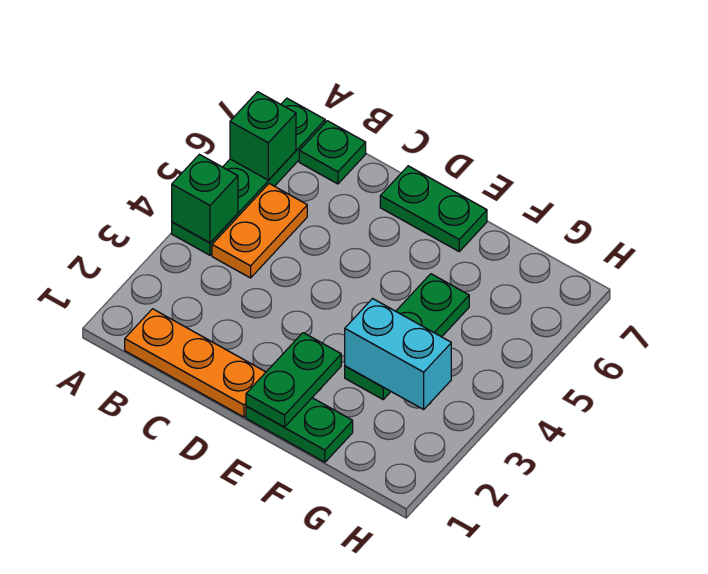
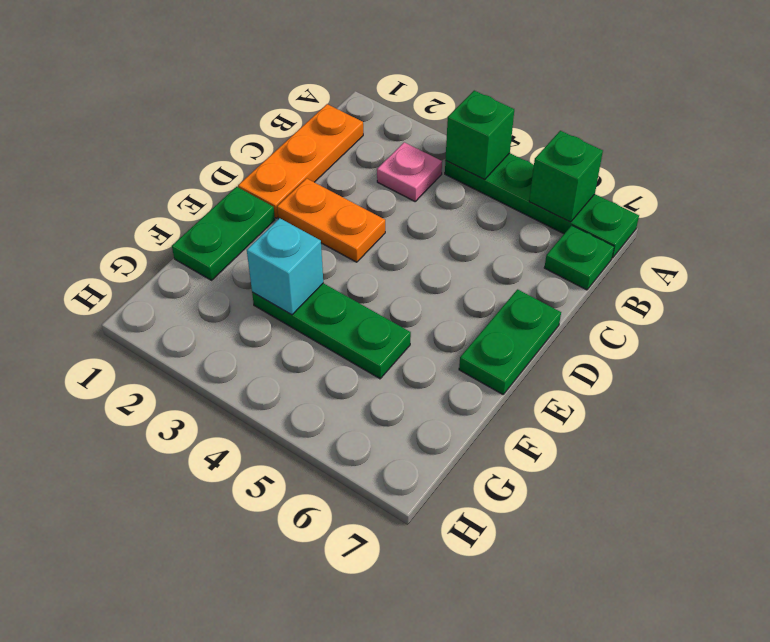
none -> pink plate B3 level 1
orange plate B4:B5 level 1 -> orange plate D2:D3 level 1
green plate E1:E2 level 2 -> none
cyan brick F3:G3 level 2 -> cyan brick F3 level 2

